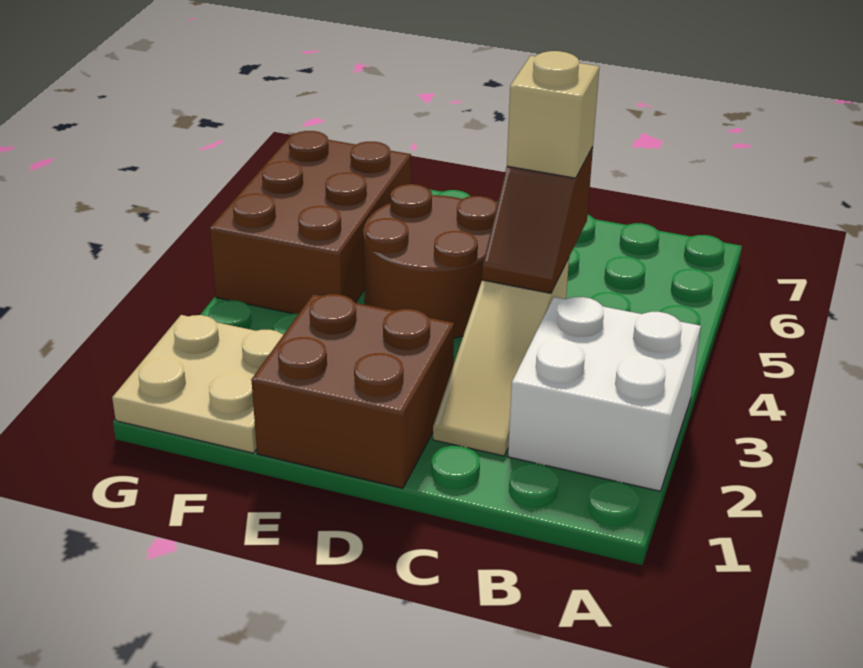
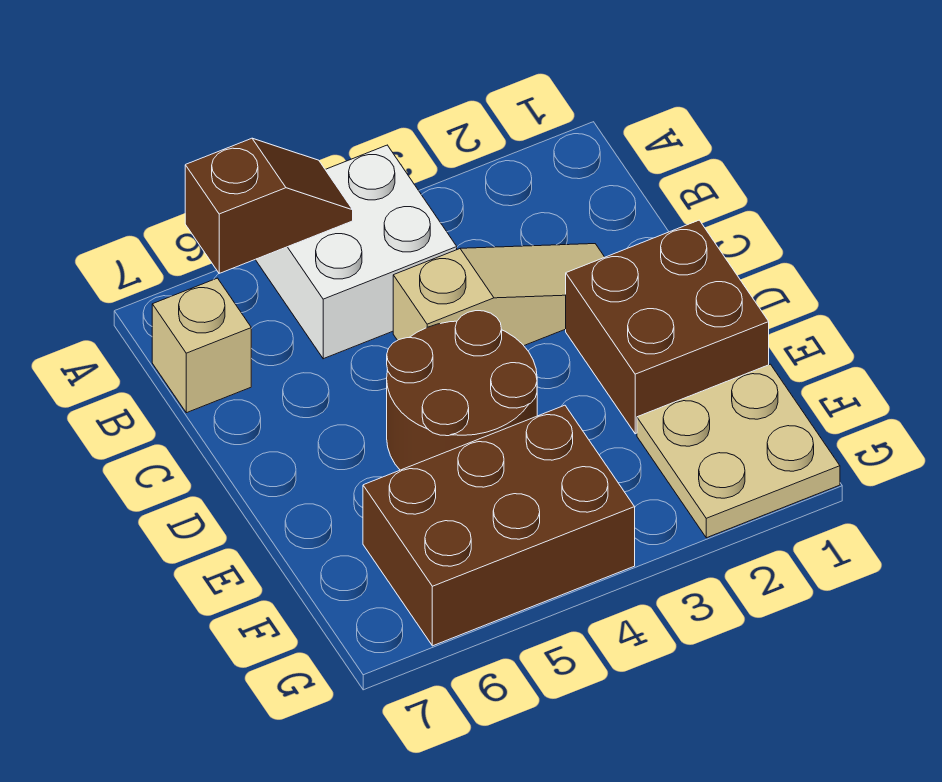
white brick A2:B3 level 1 -> white brick A4:B5 level 1
brown slope C4:C5 level 2 top 5 -> brown slope A5:A6 level 2 top 6
tan brick C5 level 3 -> tan brick B7 level 1

